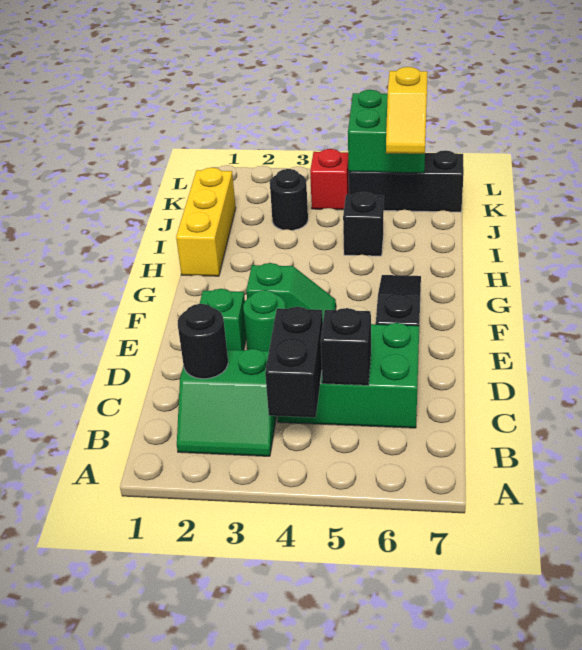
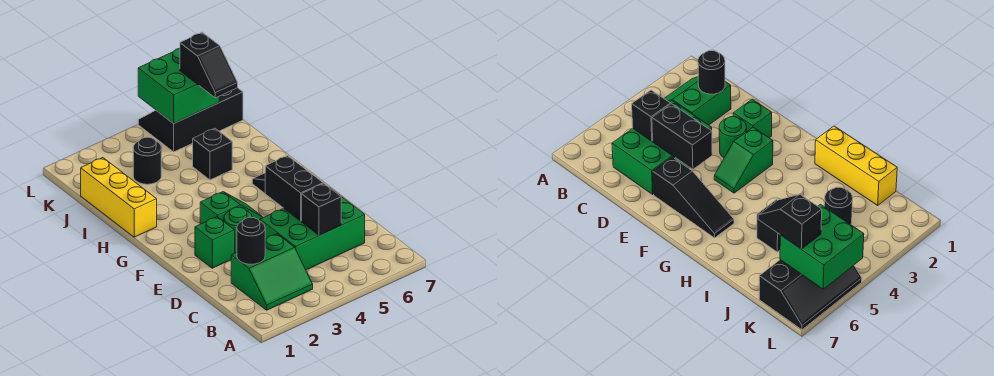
black brick B4:C4 level 2 -> black brick D5:E5 level 2
yellow slope J6:K6 level 3 top K -> black slope J6:K6 level 3 top K
red brick K4 level 1 -> none

